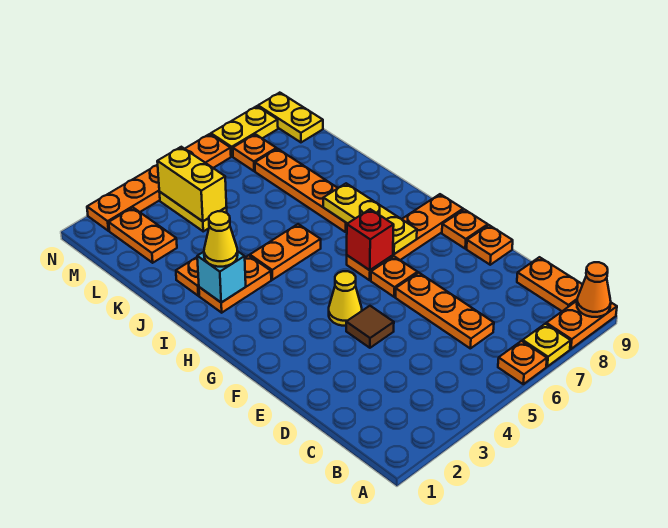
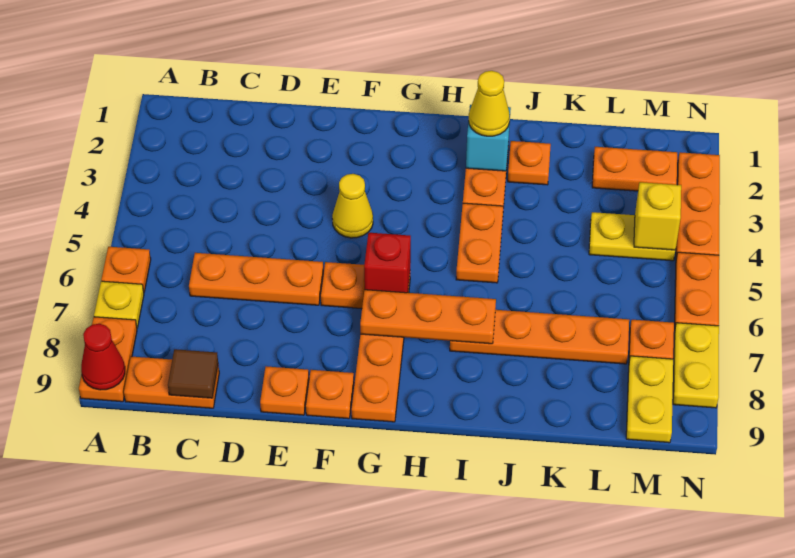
orange cone A9 level 2 -> red cone A9 level 2
brown tile E4 level 1 -> brown tile C9 level 2
yellow plate G7:I7 level 2 -> orange plate G7:I7 level 2
yellow brick L4:M4 level 2 -> yellow brick M4 level 2
yellow plate M9:N9 level 1 -> yellow plate M8:M9 level 1

